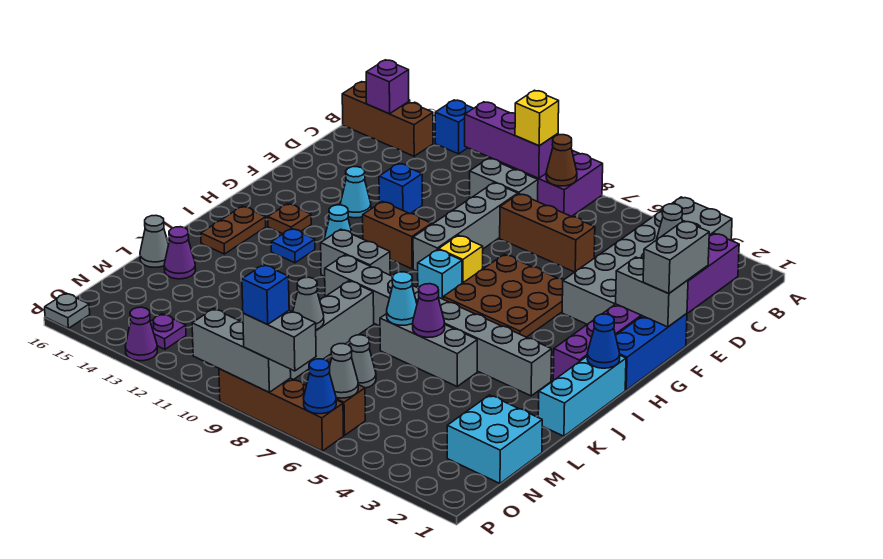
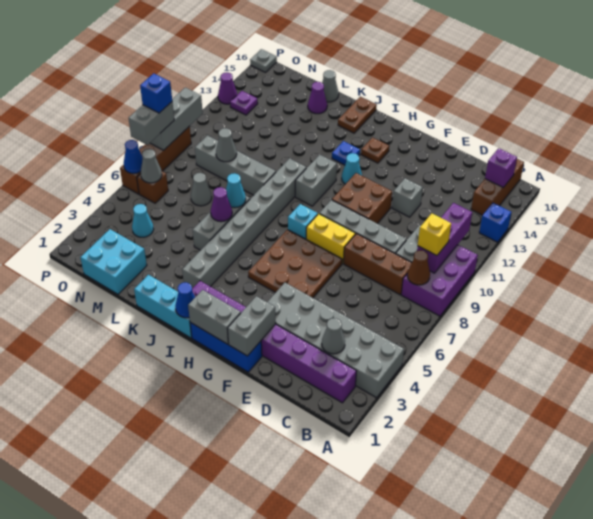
brown brick D6:D8 level 1 -> brown brick C8:E8 level 1
grey brick E1:F1 level 3 -> grey brick G1:H1 level 2
blue brick E12 level 1 -> grey brick E12 level 1
cyan cone F13 level 1 -> cyan cone N4 level 1
yellow brick G8 level 1 -> yellow brick F8:G8 level 1
brown brick G10:G11 level 1 -> brown brick F10:G11 level 1
brown plate I15:J15 level 1 -> brown plate J15:J16 level 1

